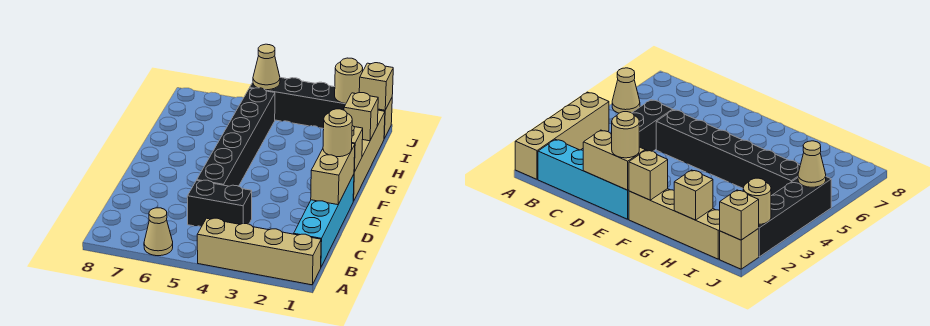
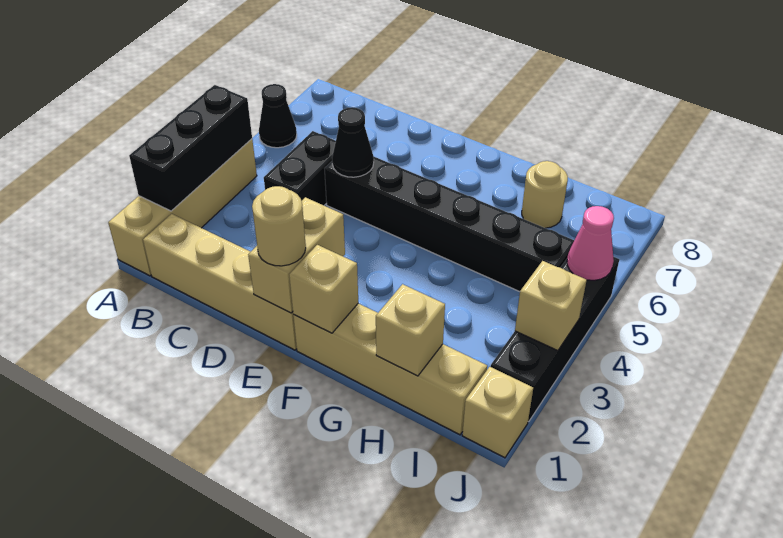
none -> black brick A2:A4 level 2
tan cone A6 level 1 -> black cone A6 level 1
cyan brick B1:E1 level 1 -> tan brick B1:E1 level 1
tan brick D1:E1 level 2 -> tan brick E1:E2 level 2
none -> black cone D5 level 2
tan brick J1 level 2 -> tan brick J3 level 2
tan round brick J2 level 2 -> tan round brick H7 level 1
tan cone J5 level 2 -> pink cone J5 level 2

